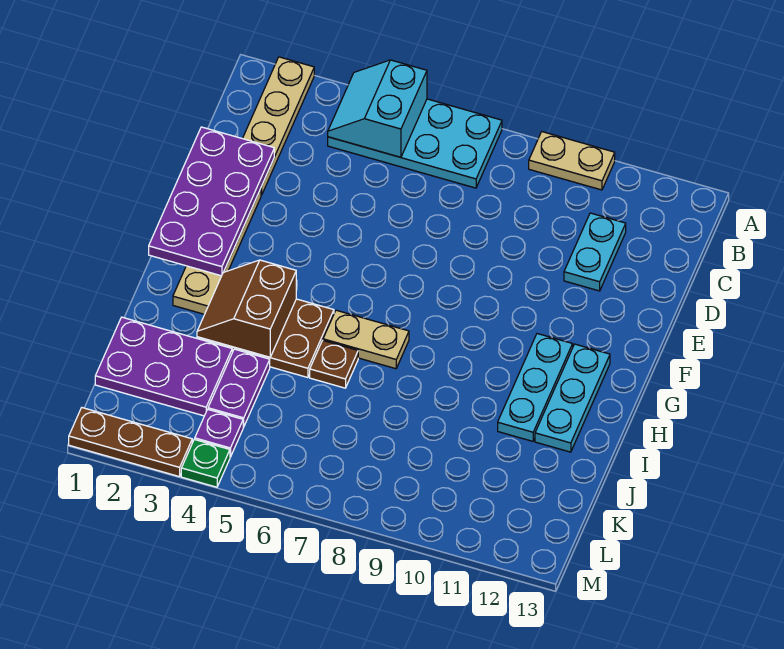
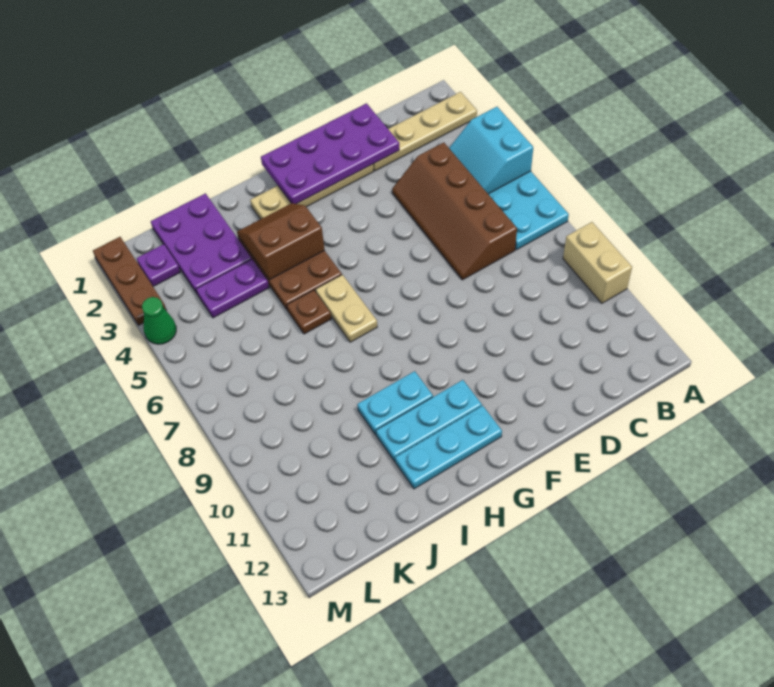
cyan slope A4:B5 level 2 top 5 -> cyan slope A4:B5 level 2 top A
tan plate A9:A10 level 1 -> tan brick A9:A10 level 1
none -> brown slope C4:D7 level 1 top C
cyan plate C11:D11 level 1 -> cyan plate H10:I10 level 1
purple plate L4 level 1 -> purple plate L2 level 1
green plate M4 level 1 -> green cone M4 level 1

